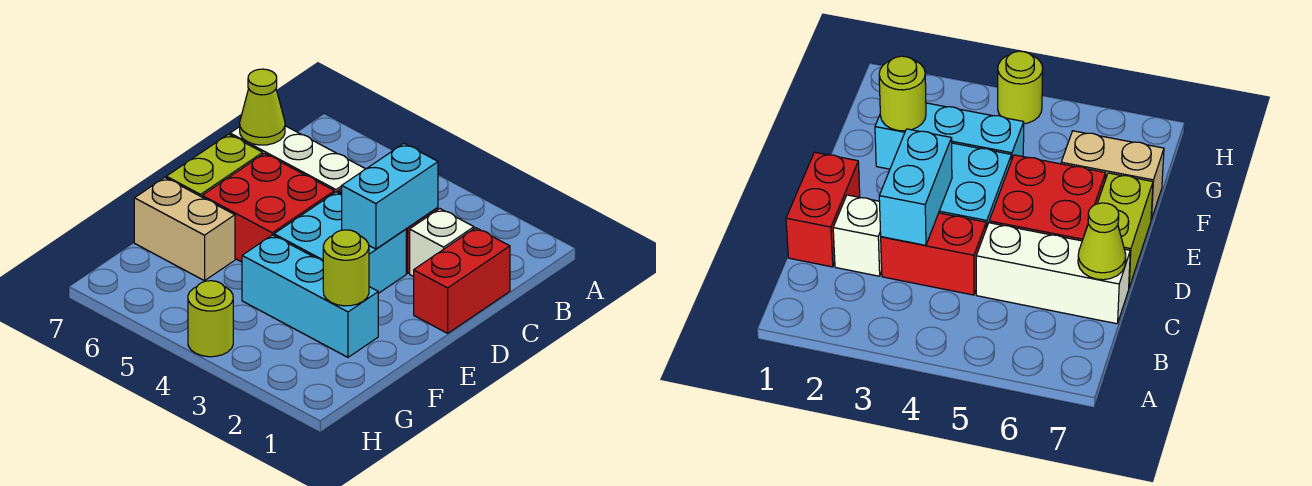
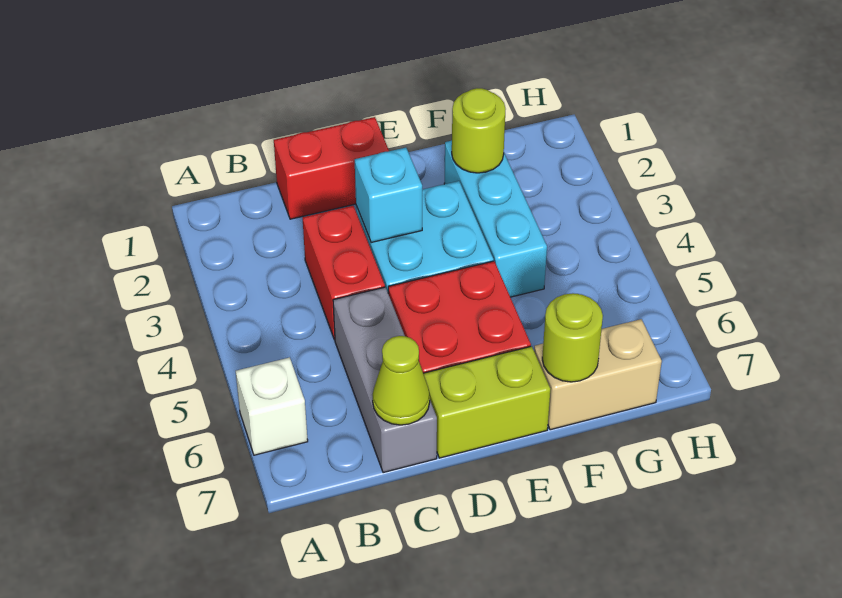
white brick C2 level 1 -> white brick A6 level 1
cyan brick C3:D3 level 2 -> cyan brick D3 level 2
white brick C5:C7 level 1 -> grey brick C5:C7 level 1
tan brick F6:F7 level 1 -> tan brick F7:G7 level 1
lime round brick H4 level 1 -> lime round brick F7 level 2

